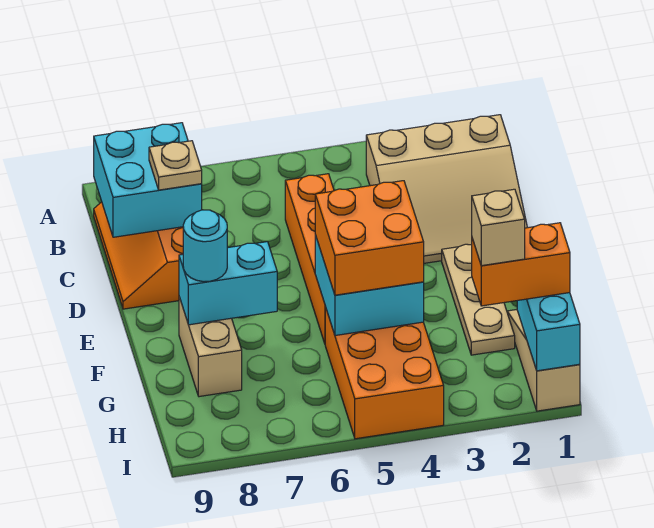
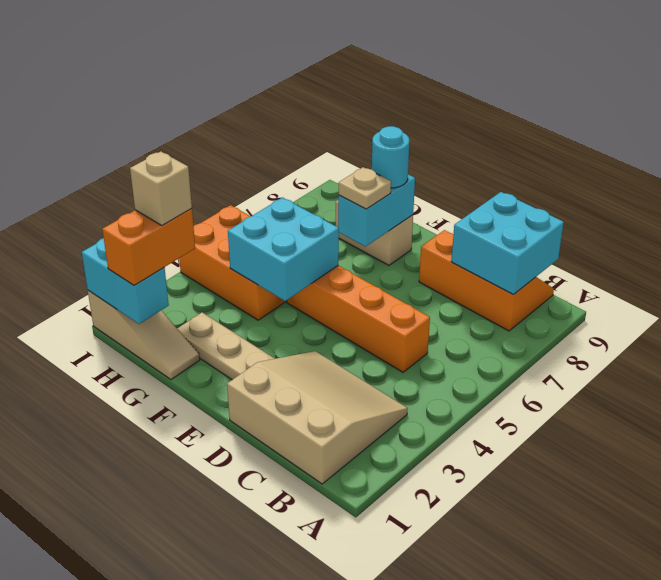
tan slope B1:D3 level 1 top B -> tan slope B1:D3 level 1 top 1
tan plate C8 level 3 -> tan plate F7 level 3
orange brick F4:G5 level 3 -> none

